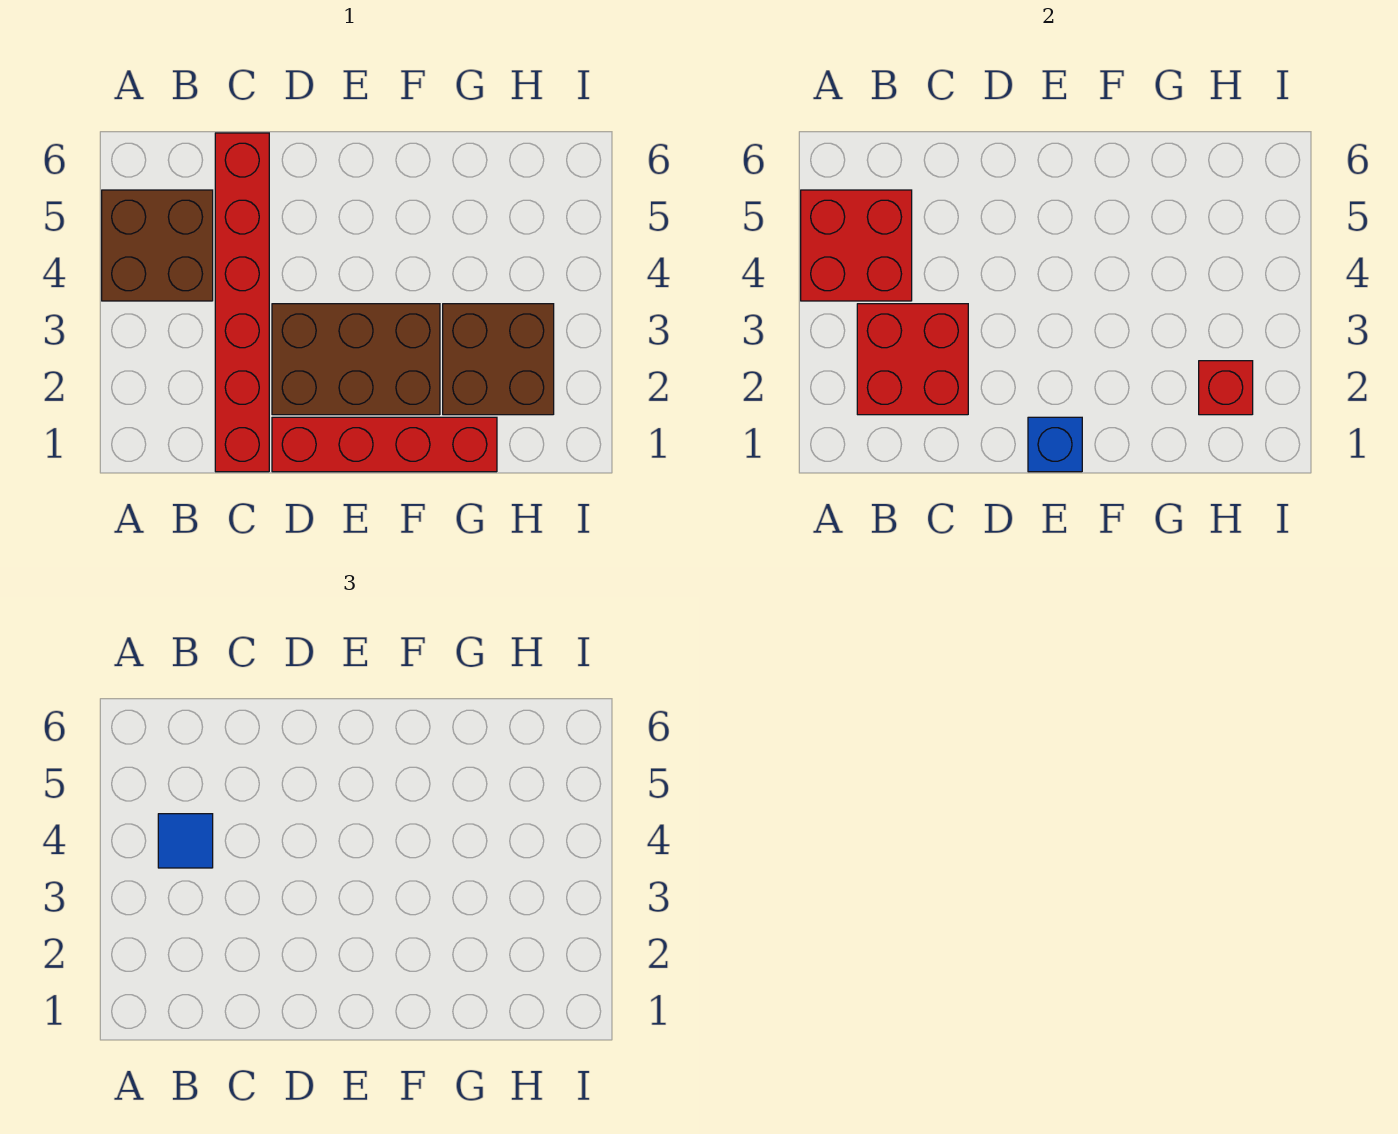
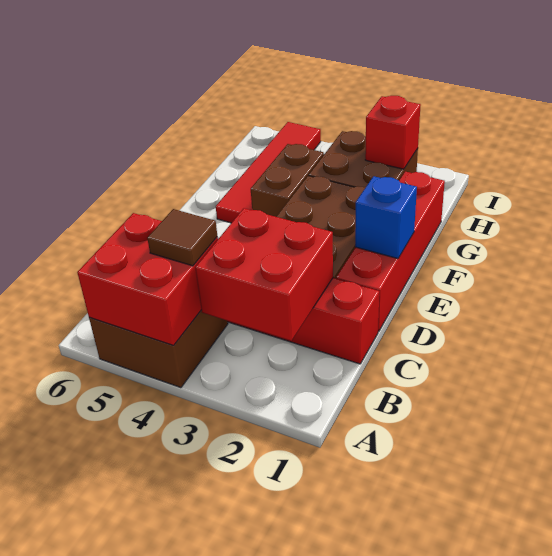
blue tile B4 level 3 -> brown tile B4 level 3
none -> brown brick F4:G4 level 1
none -> red tile F5:I5 level 1

